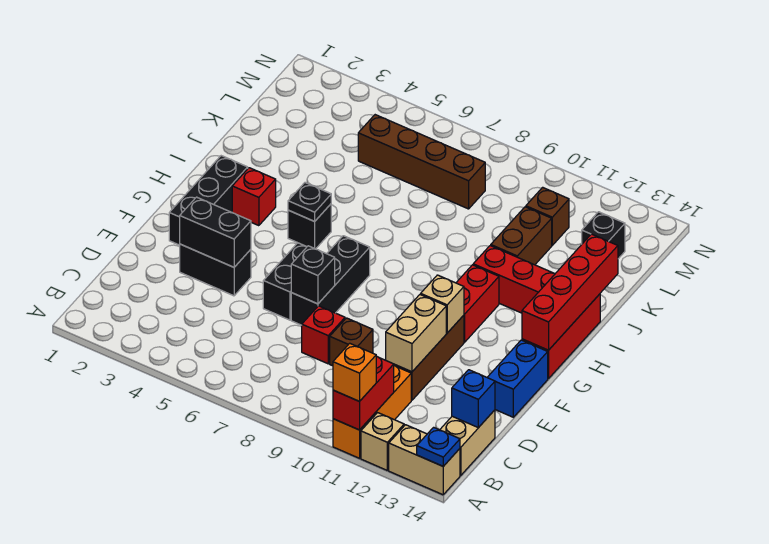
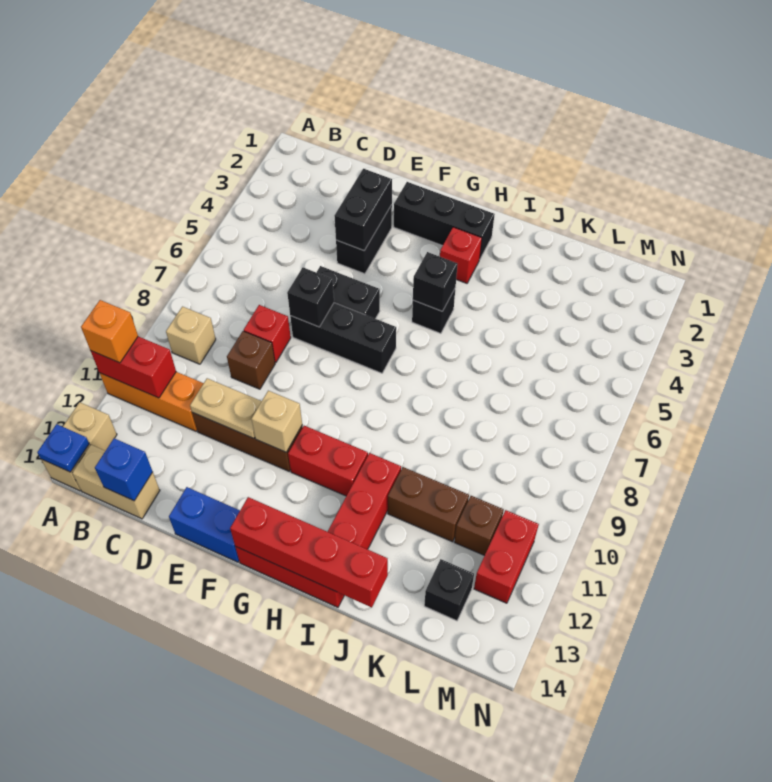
tan brick A12 level 1 -> tan brick B9 level 1
tan brick D11:E11 level 2 -> tan plate D11:E11 level 2
black plate H5 level 2 -> black brick H5 level 2
brown brick L5:L8 level 1 -> none
none -> red brick M11:M12 level 1

